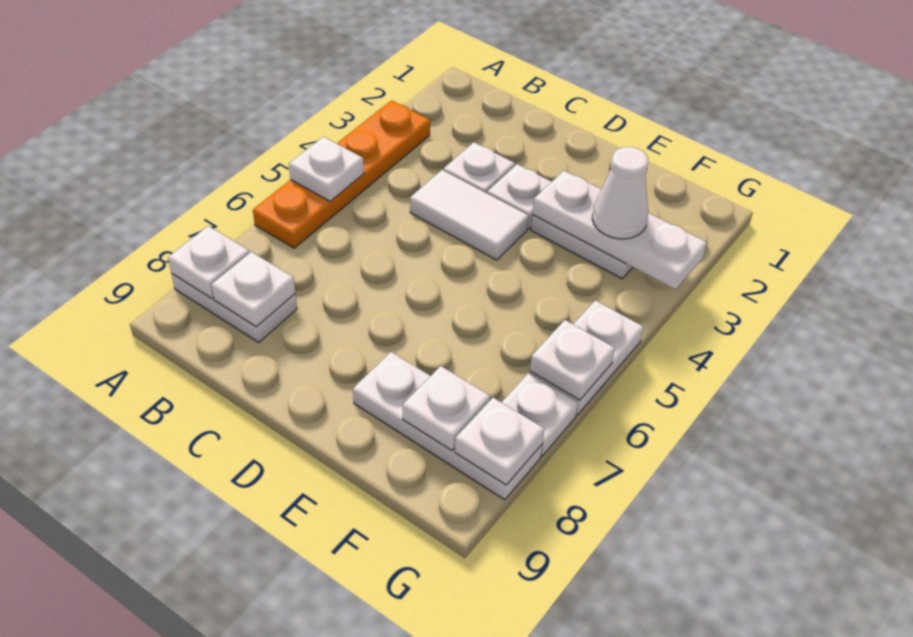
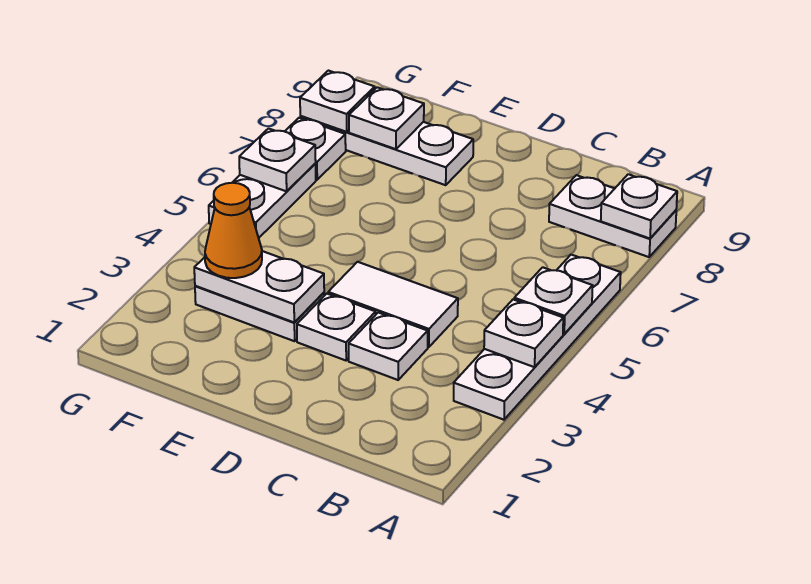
orange plate A3:A6 level 1 -> white plate A3:A6 level 1
white plate B8 level 2 -> white plate A4 level 2
white plate E3:G3 level 2 -> white plate E3:F3 level 2
white cone F3 level 3 -> orange cone F3 level 3

